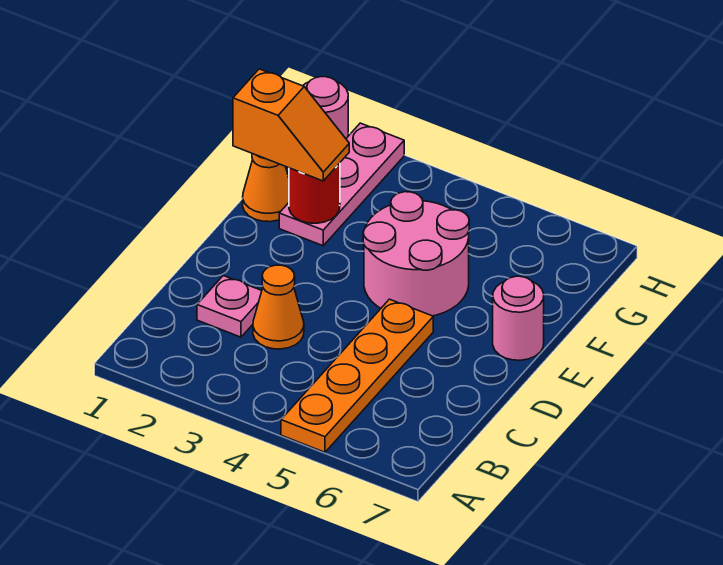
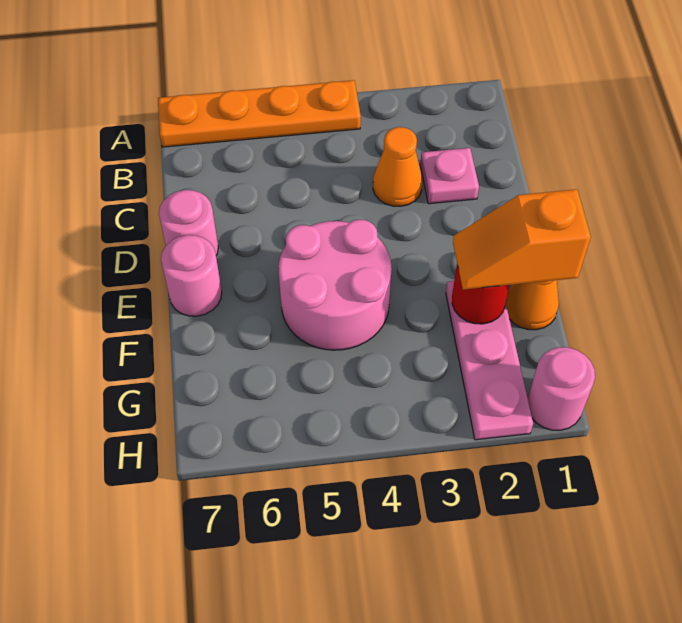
orange plate A5:D5 level 1 -> orange plate A4:A7 level 1
none -> pink round brick D7 level 1

